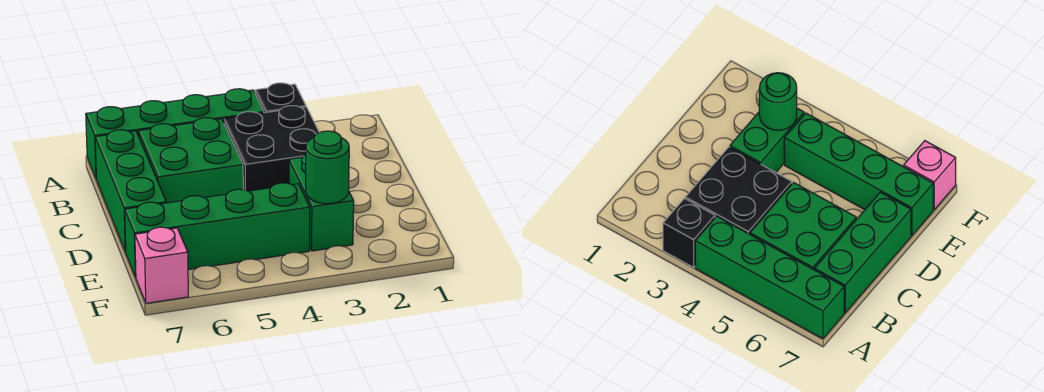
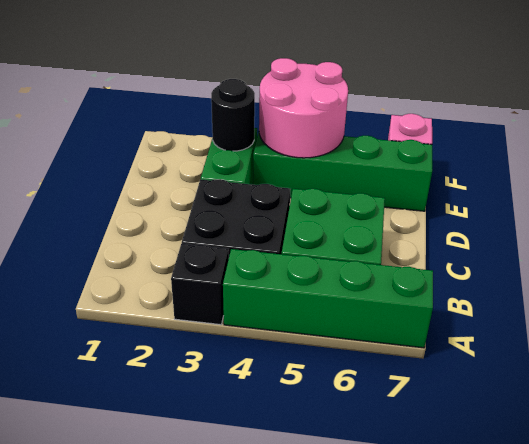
green brick B7:D7 level 1 -> none
green round brick E3 level 2 -> black round brick E3 level 2
none -> pink round brick E4:F5 level 2

